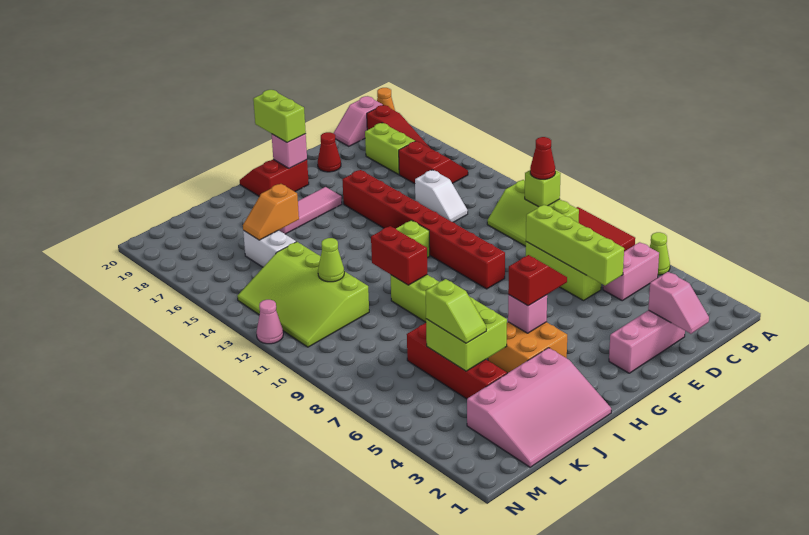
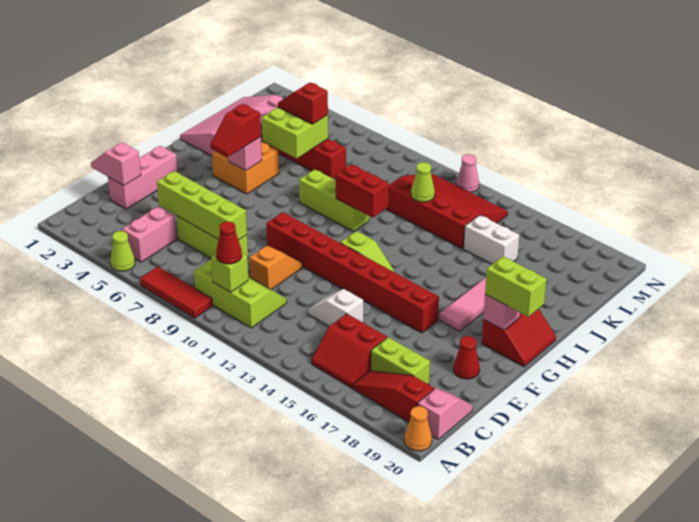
orange slope J16:K16 level 2 top J -> orange slope D10:E10 level 1 top D
lime slope K5:K6 level 3 top 6 -> red slope K5:K6 level 3 top 6
lime slope K11:M14 level 1 top K -> red slope K11:M14 level 1 top K

